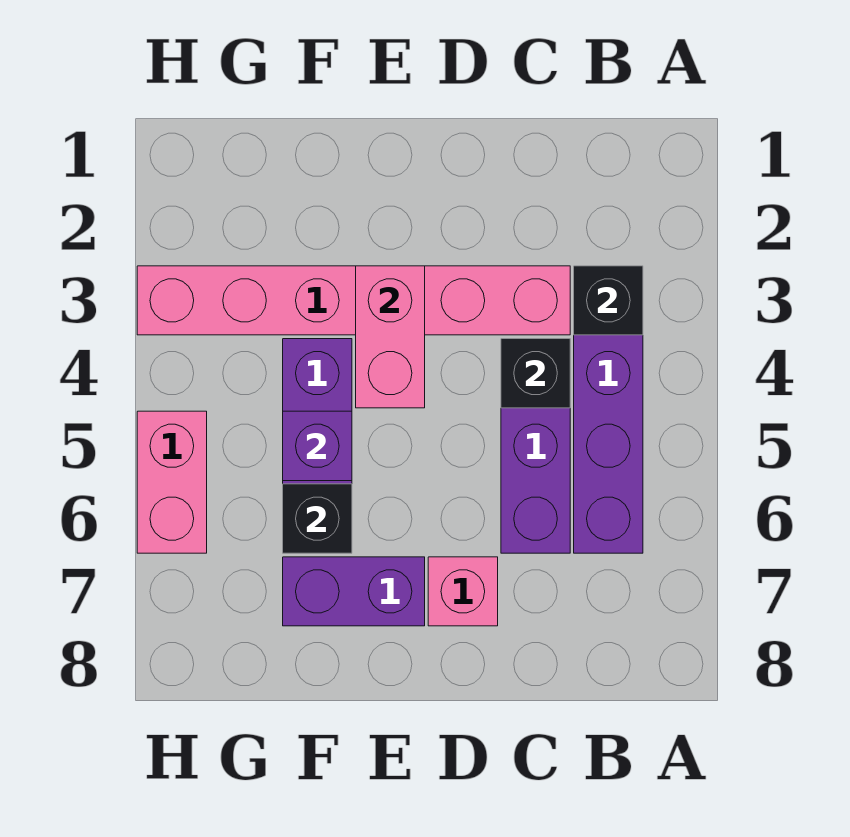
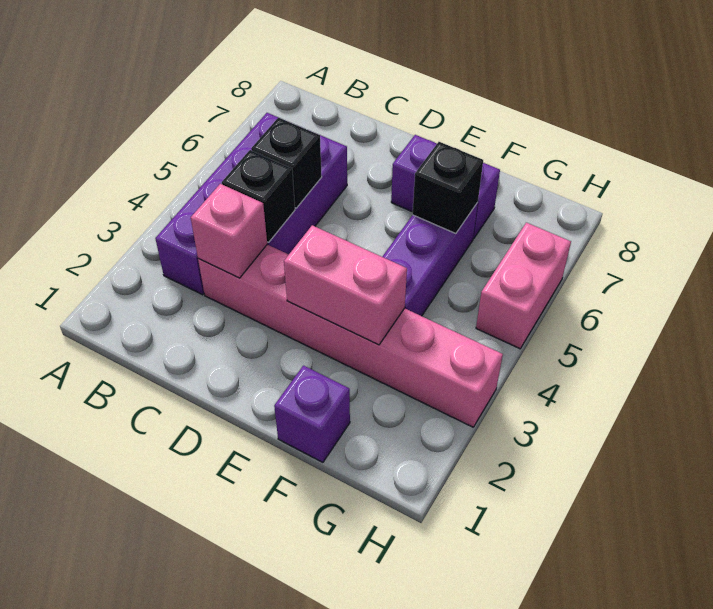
black brick B3 level 2 -> black brick C5 level 2
pink brick D7 level 1 -> pink brick C3 level 2
pink brick E3:E4 level 2 -> pink brick E3:F3 level 2
purple brick F5 level 2 -> purple brick F1 level 1

